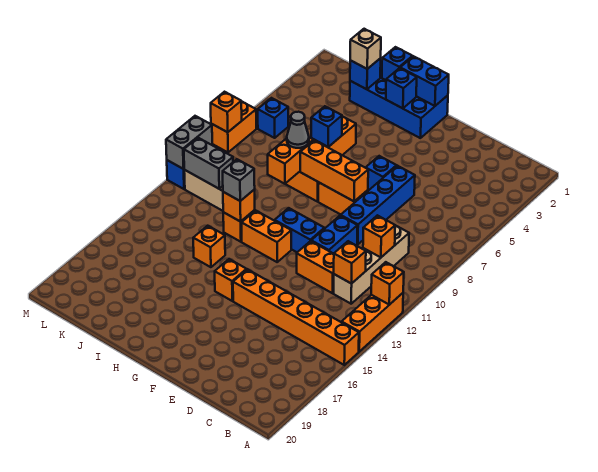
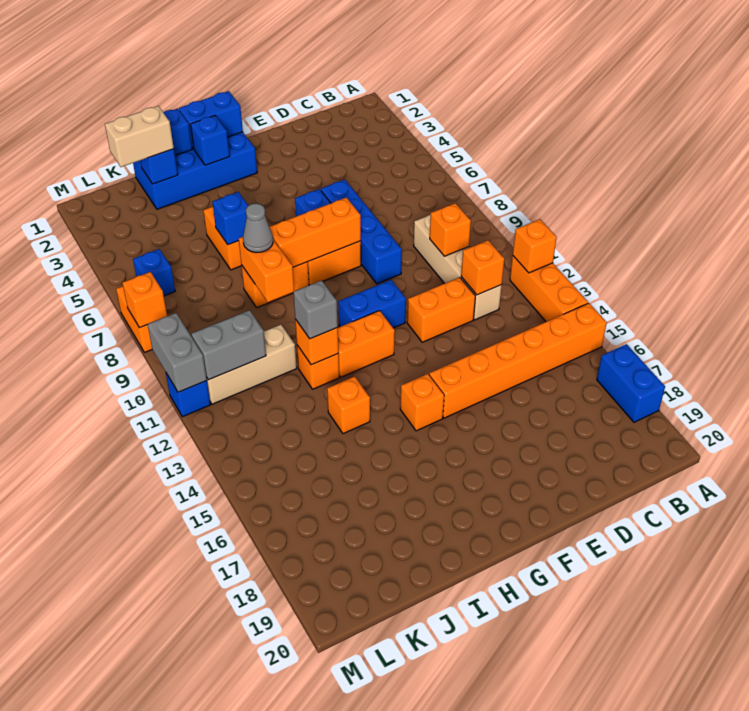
blue brick E10:E11 level 1 -> blue brick A17:A18 level 1
tan brick J2 level 3 -> tan brick J2:K2 level 3

